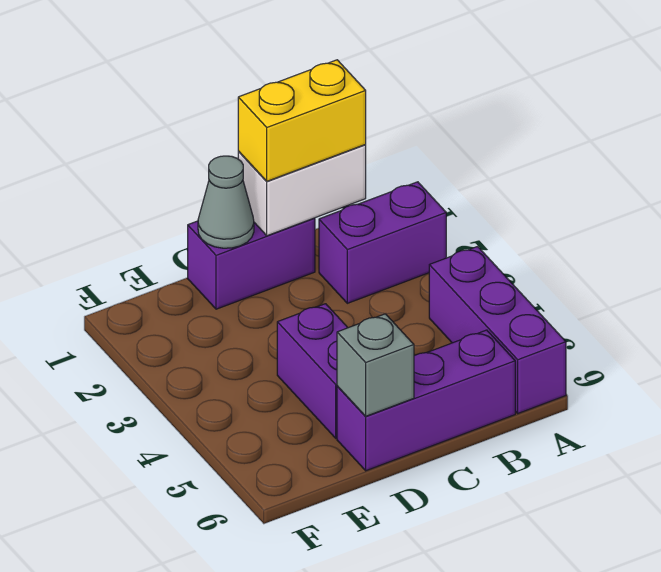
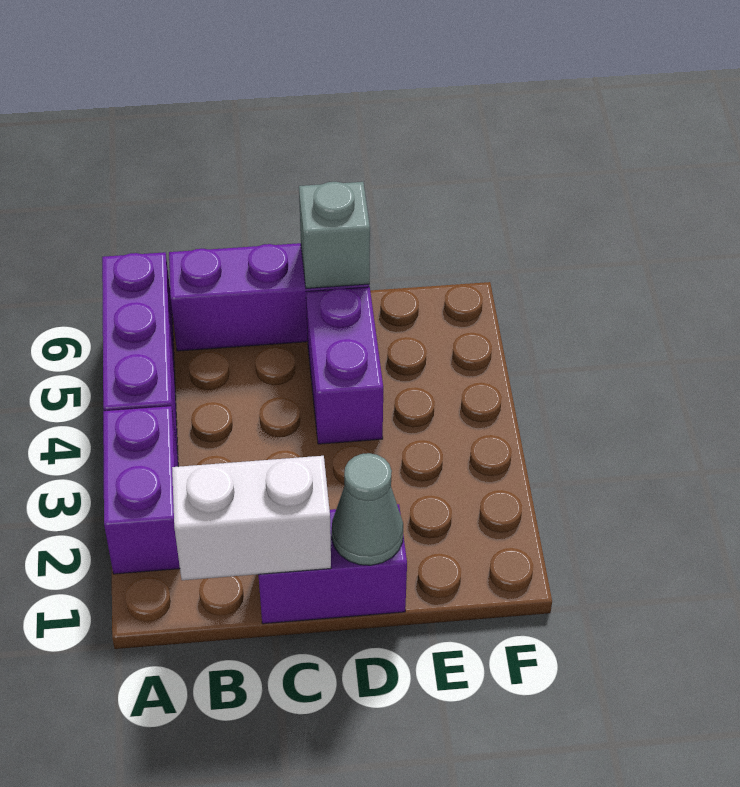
purple brick A2:B2 level 1 -> purple brick A2:A3 level 1
yellow brick B1:C1 level 3 -> none

